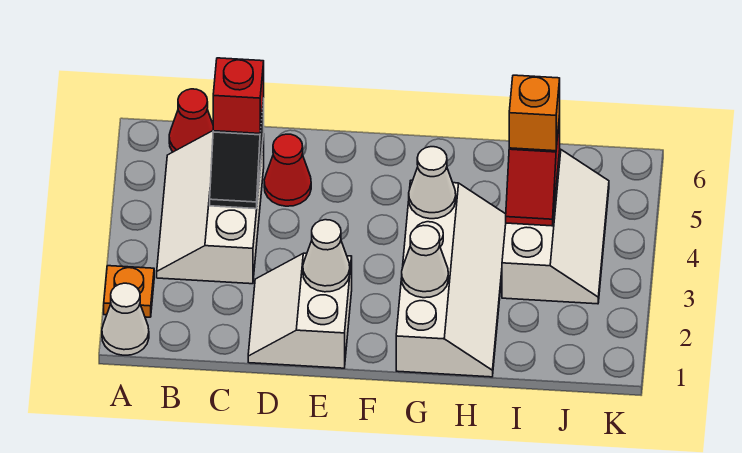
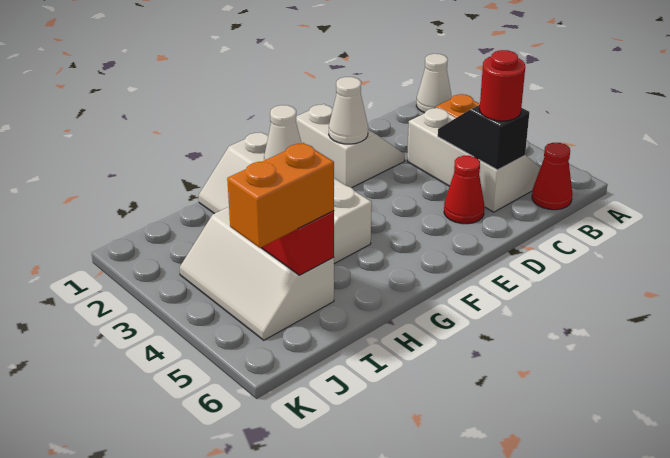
red brick C5 level 3 -> red round brick C5 level 3
white cone G4 level 2 -> none
orange brick I5 level 3 -> orange brick I5:J5 level 3

